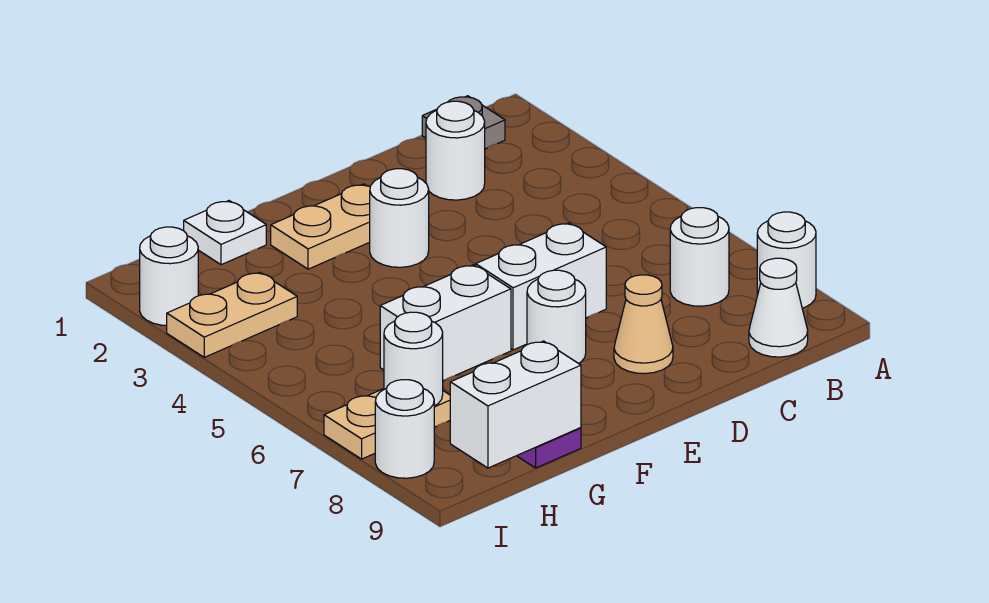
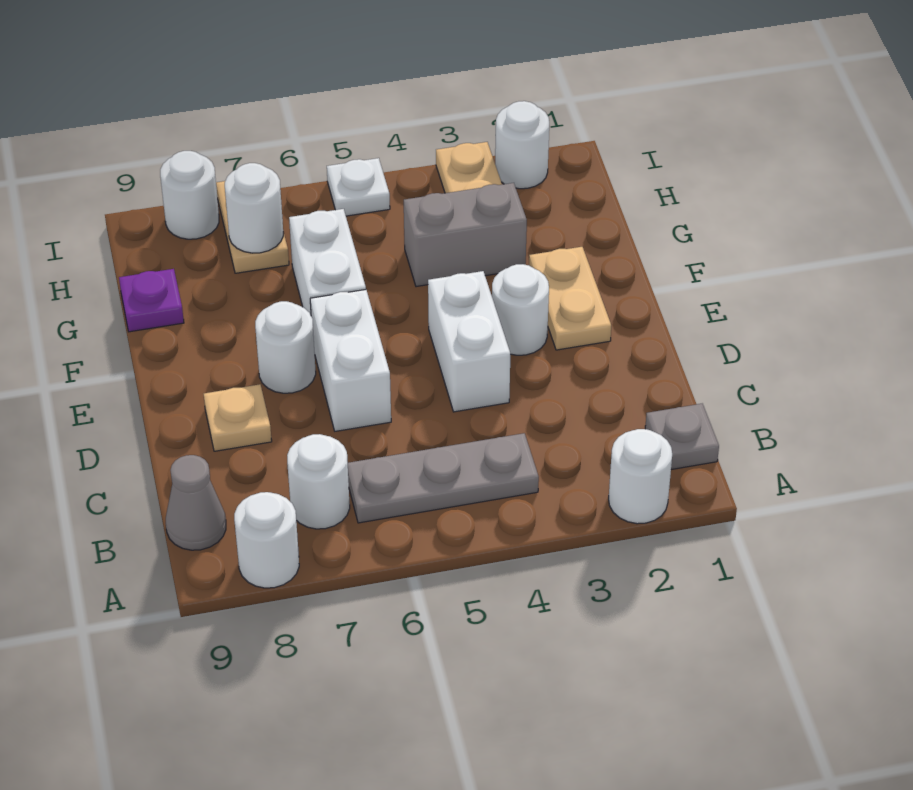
none -> grey plate B4:B6 level 1
white cone B9 level 1 -> grey cone B9 level 1
white round brick C2 level 1 -> white round brick A2 level 1
tan cone D8 level 1 -> tan plate D8 level 1
white plate G1 level 1 -> white plate I5 level 1
none -> grey brick G3:G4 level 1
white brick G9:H9 level 2 -> white brick D4:E4 level 1

